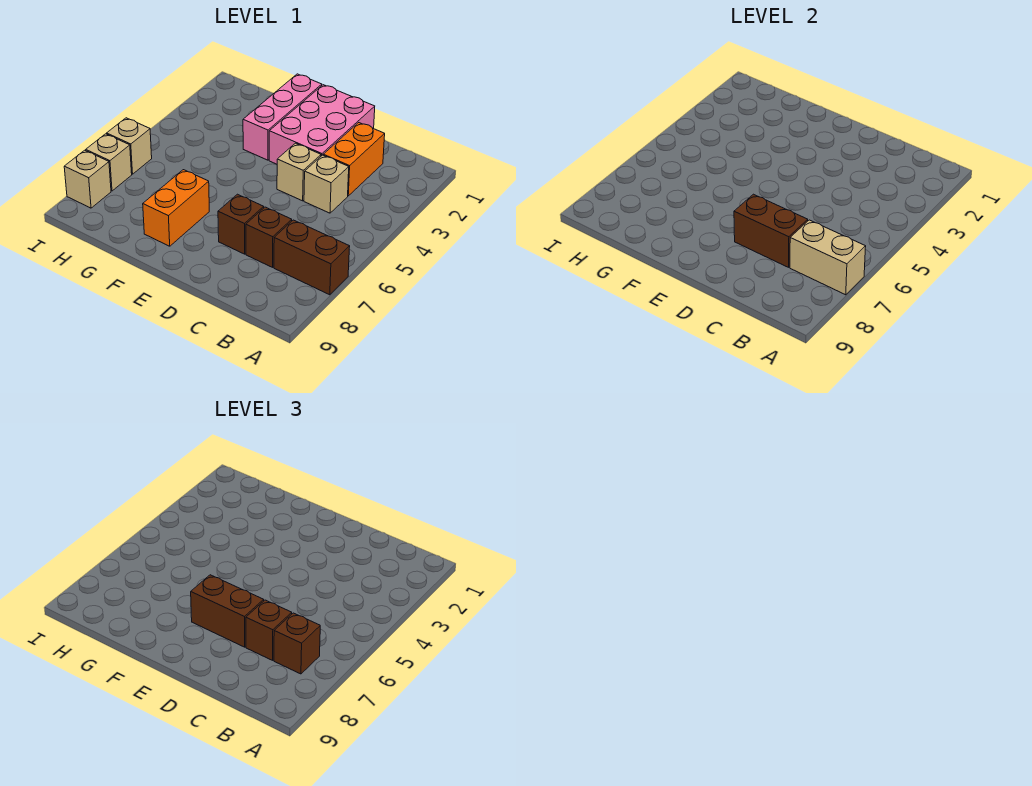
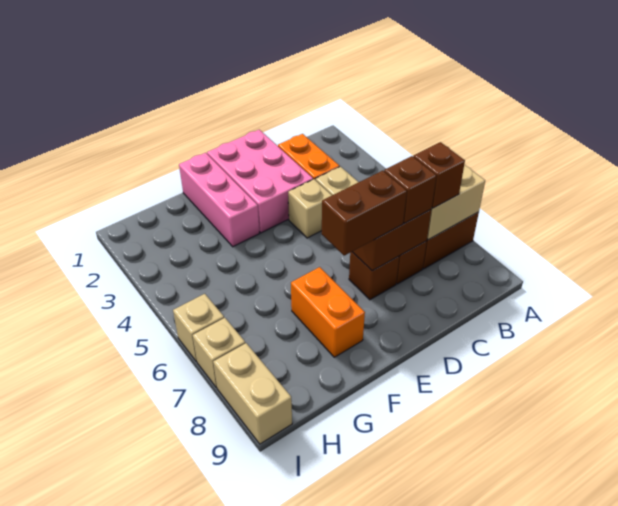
tan brick I8 level 1 -> tan brick I8:I9 level 1

